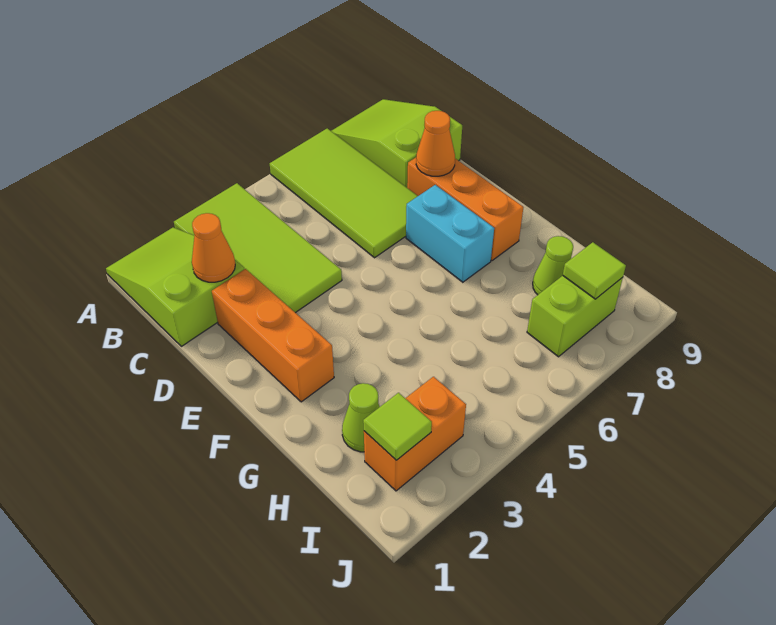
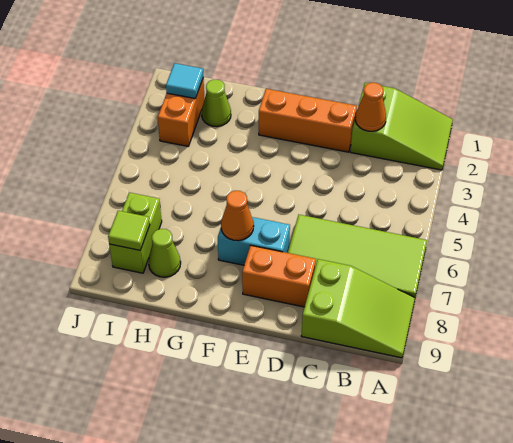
lime tile A3:D4 level 1 -> none
orange brick D8:F8 level 1 -> orange brick D8:E8 level 1
orange cone D8 level 2 -> orange cone F7 level 2
lime tile I2 level 2 -> cyan tile I2 level 2

